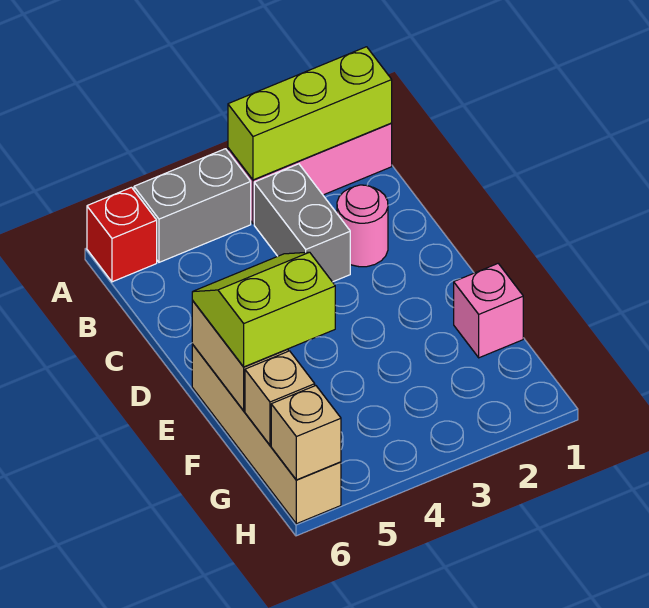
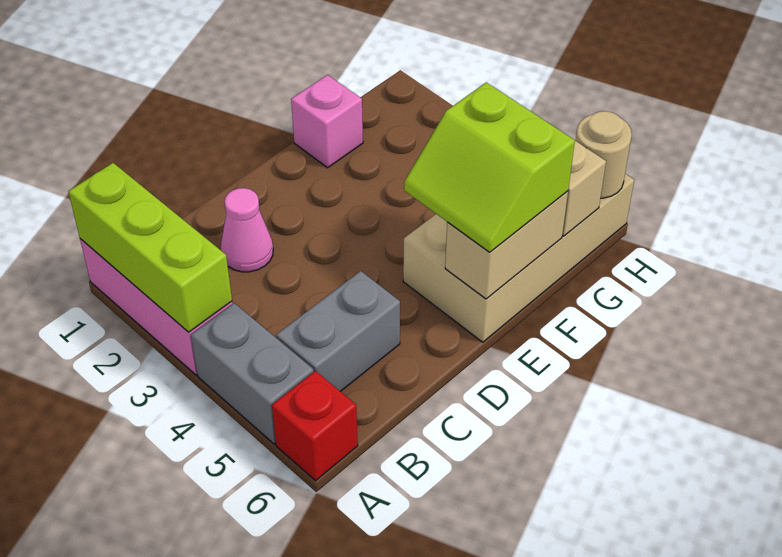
grey brick B3:C3 level 1 -> grey brick B5:C5 level 1
pink round brick C2 level 1 -> pink cone C2 level 1
tan brick E6:H6 level 1 -> tan brick E5:H6 level 1
tan brick H6 level 2 -> tan round brick H6 level 2

